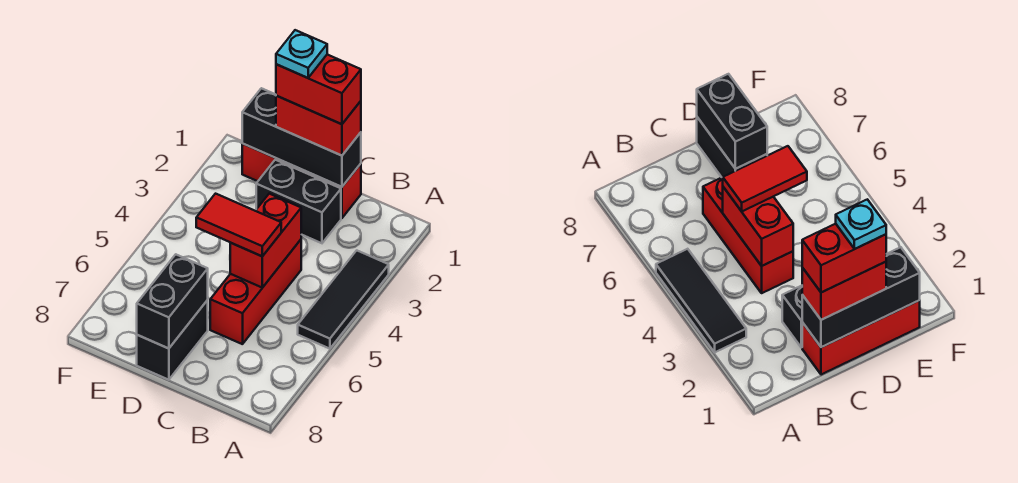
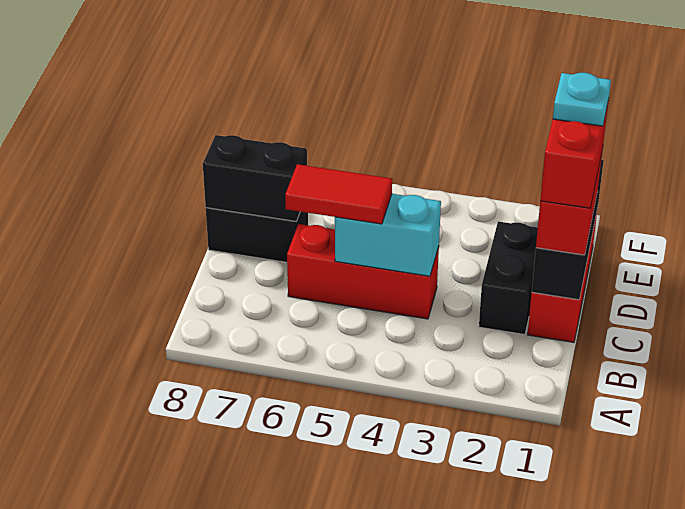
black tile A3:A5 level 1 -> none
red brick C4:C5 level 2 -> cyan brick C4:C5 level 2
red tile C5:D5 level 3 -> red tile C5:C6 level 3

